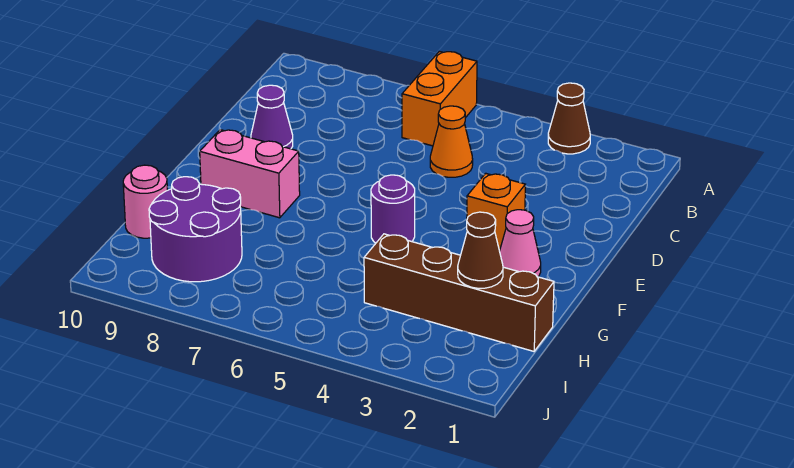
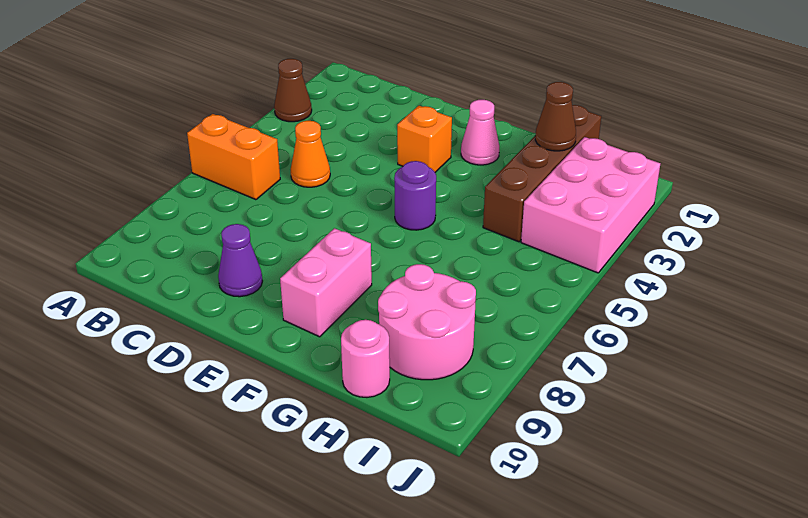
purple round brick H8:I9 level 1 -> pink round brick H8:I9 level 1
none -> pink brick I2:J4 level 1

